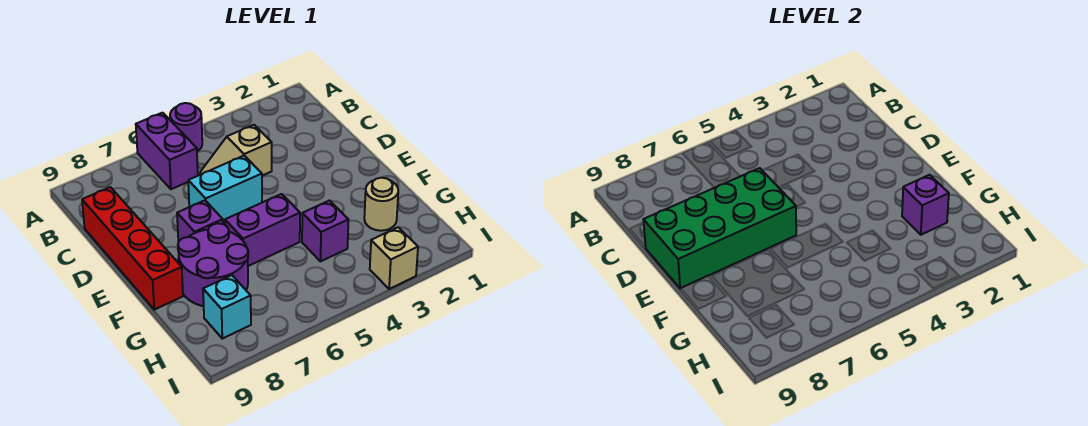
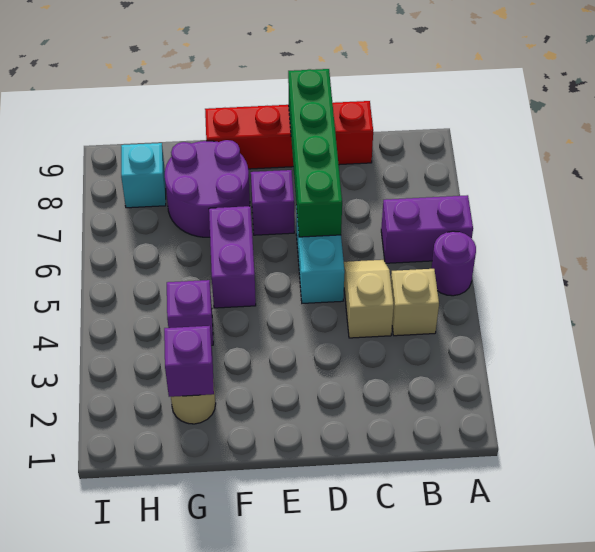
green brick D6:E9 level 2 -> green brick D6:D9 level 2
tan brick I3 level 1 -> tan brick B4 level 1

